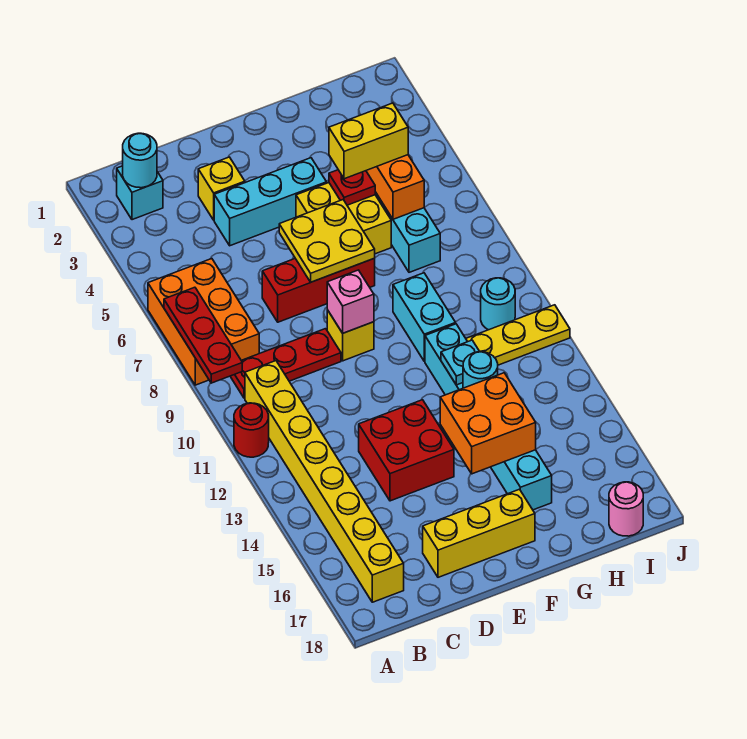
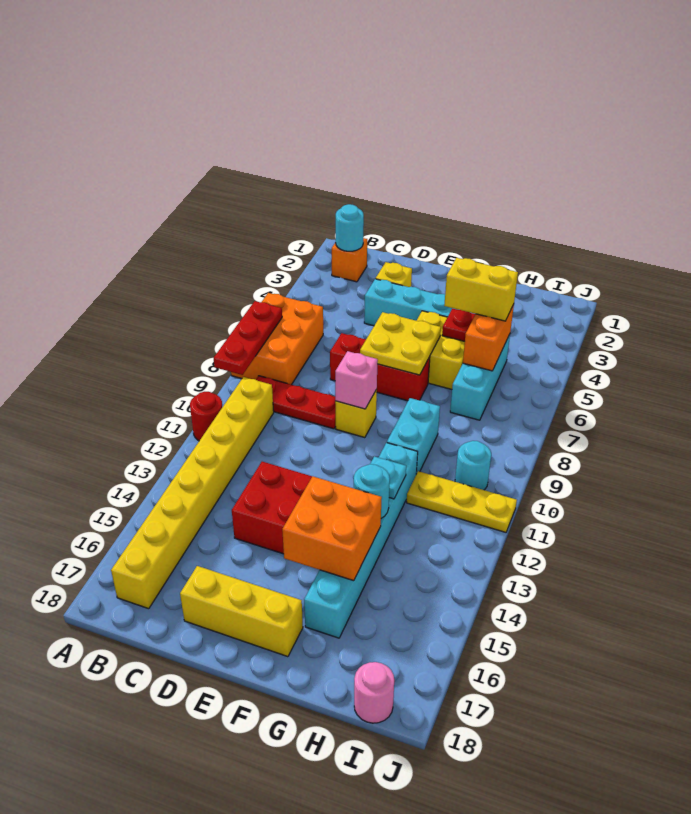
cyan brick B2 level 1 -> orange brick B2 level 1

